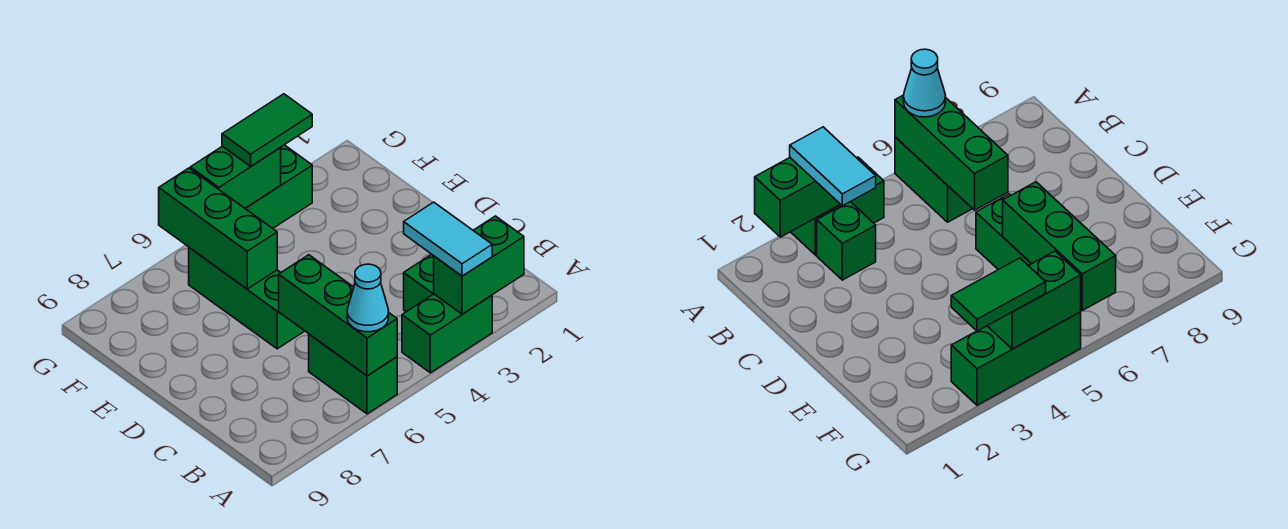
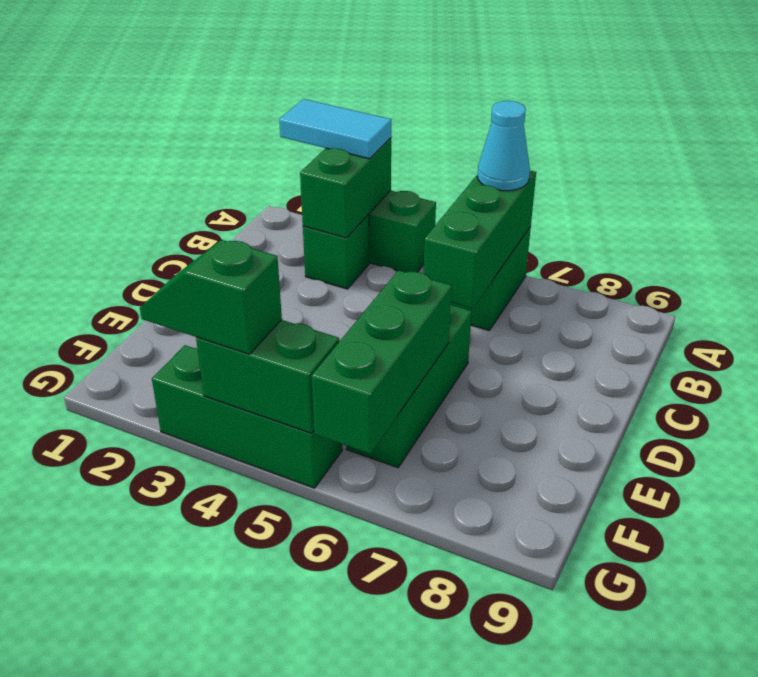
green brick A2:A3 level 2 -> green brick A3:B3 level 2
cyan tile A3:B3 level 3 -> cyan tile A2:A3 level 3
green tile G3:G4 level 3 -> green slope G3:G4 level 3 top 4

